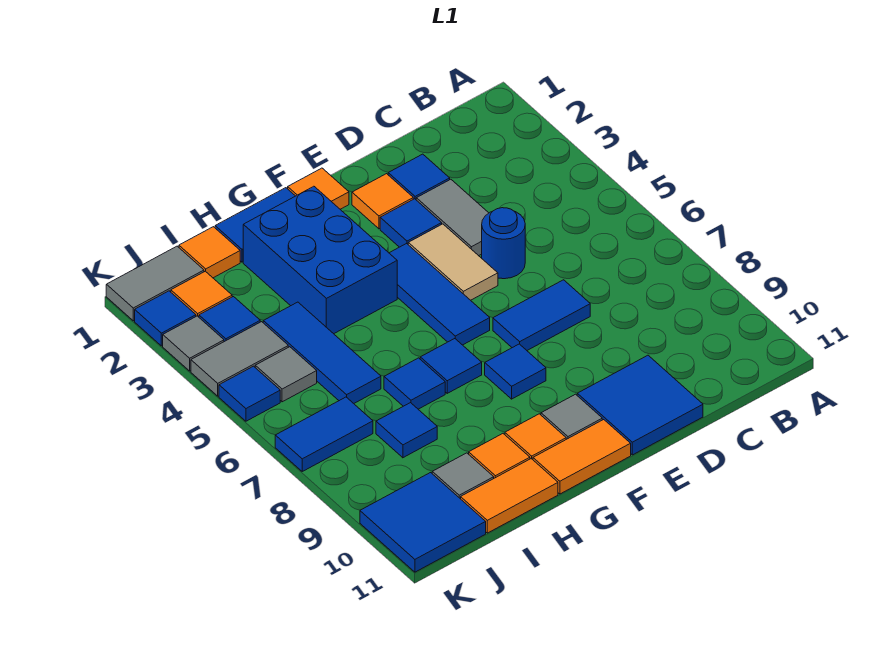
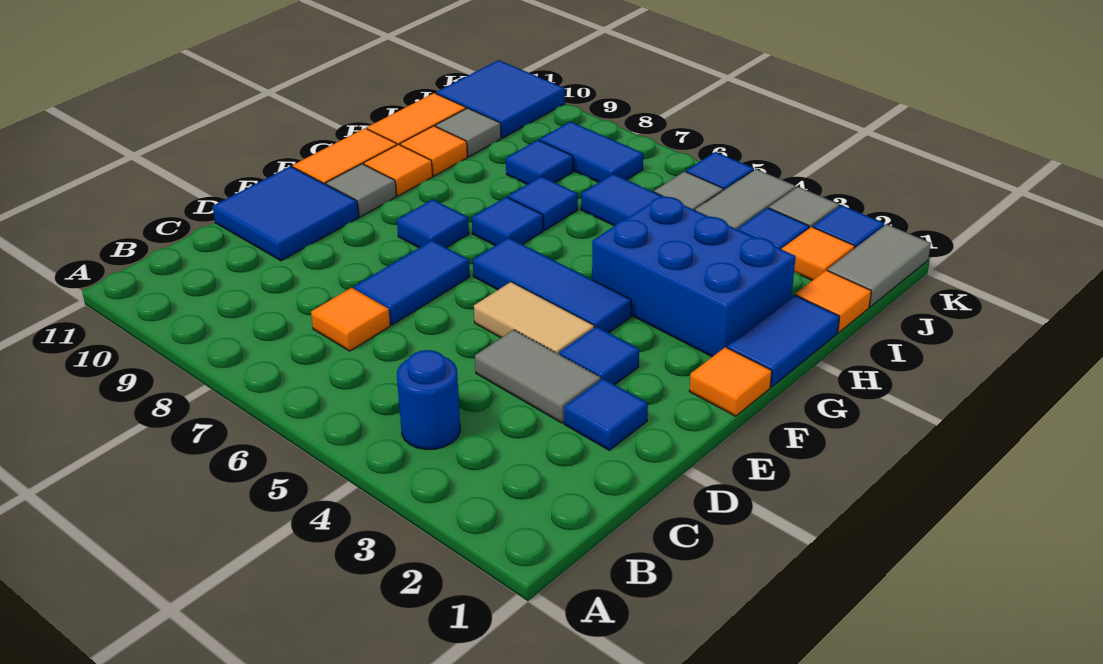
blue round brick D5 level 1 -> blue round brick B4 level 1
orange tile E2 level 1 -> orange tile C7 level 1
blue tile J7:K7 level 1 -> blue tile J7:J8 level 1

